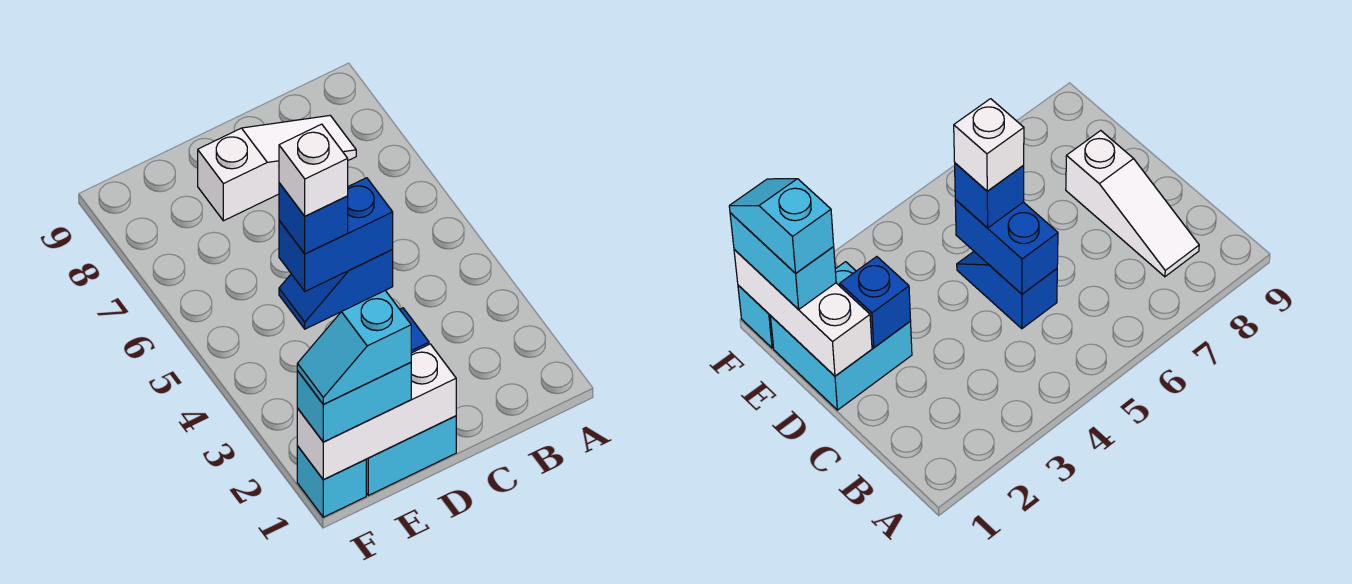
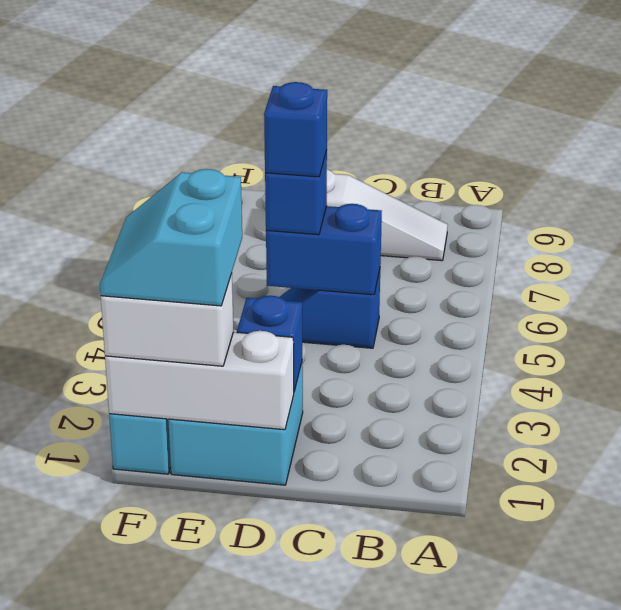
white brick D5 level 4 -> blue brick D5 level 4
cyan brick E1:F1 level 3 -> white brick E1:F1 level 3
cyan slope E1:F1 level 4 top E -> cyan slope E1:F2 level 4 top E

